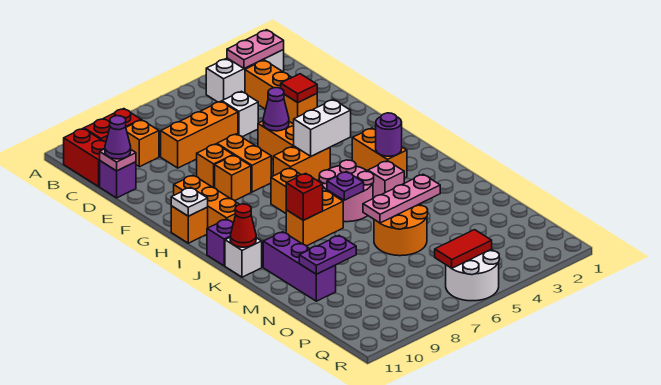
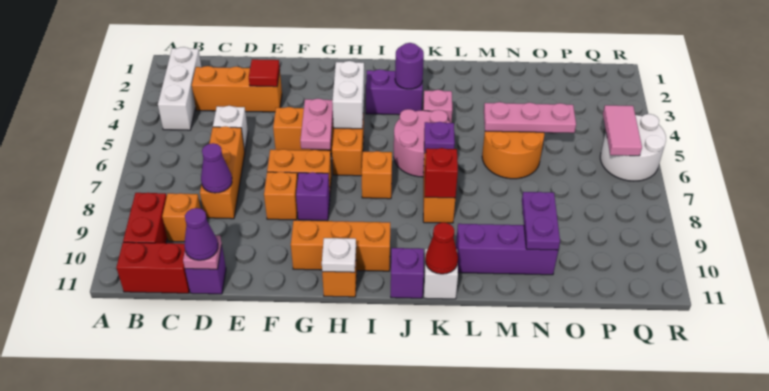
pink plate B2:B3 level 2 -> pink plate G5:G6 level 2
purple cone F5 level 2 -> purple cone D8 level 2
orange brick G8 level 1 -> purple brick G8 level 1
orange brick I3:J3 level 1 -> purple brick I3:J3 level 1
pink plate M4:M6 level 2 -> pink plate M5:O5 level 2
red tile Q5:Q6 level 2 -> pink tile Q5:Q6 level 2

